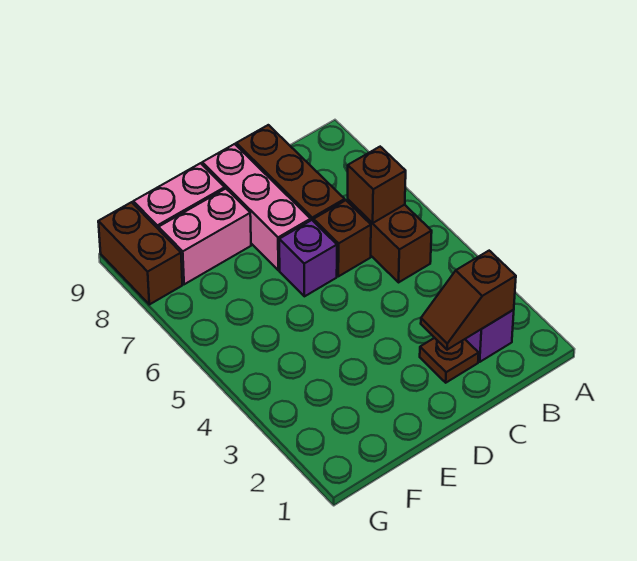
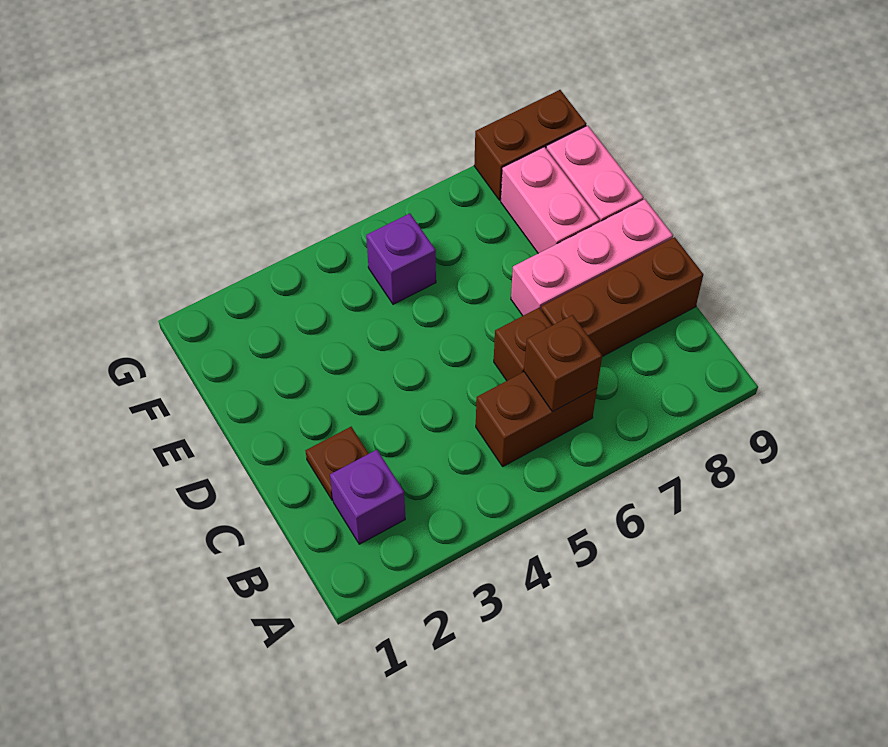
brown slope B2:C2 level 2 top B -> none
purple brick D6 level 1 -> purple brick F5 level 1

